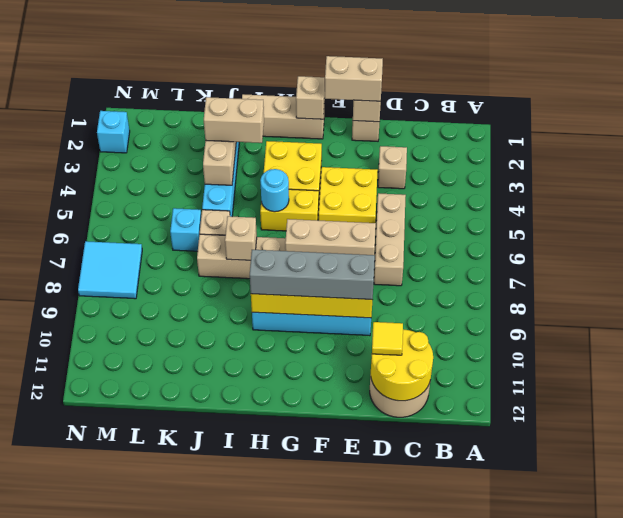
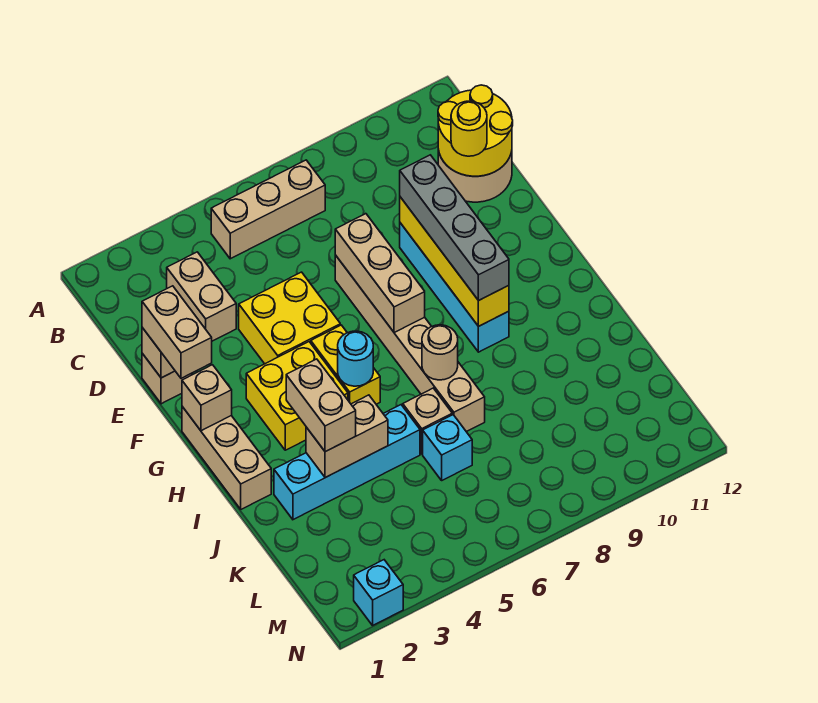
tan brick D3 level 1 -> tan brick C3:D3 level 1
tan brick D5:D7 level 1 -> tan brick B5:B7 level 1
yellow tile D11 level 3 -> yellow round brick D11 level 3
tan brick I7 level 2 -> tan round brick I7 level 2
cyan tile M7:N8 level 1 -> none

